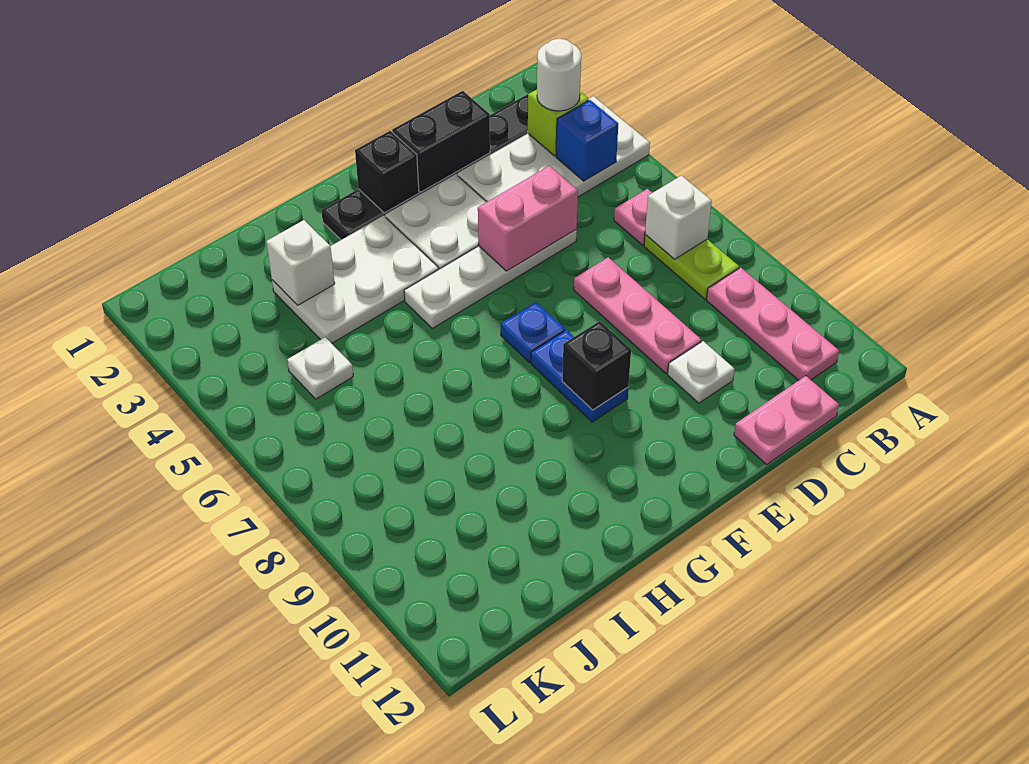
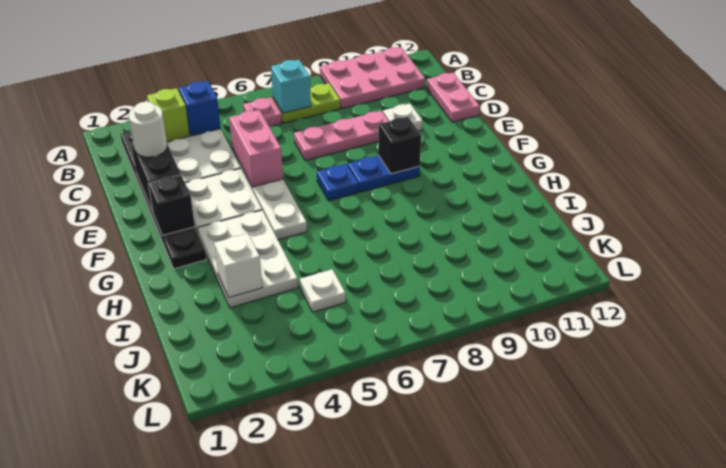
white round brick B3 level 3 -> white round brick D2 level 3
white brick B7 level 2 -> cyan brick B7 level 2
pink plate B9:B11 level 1 -> pink plate A9:B11 level 1

